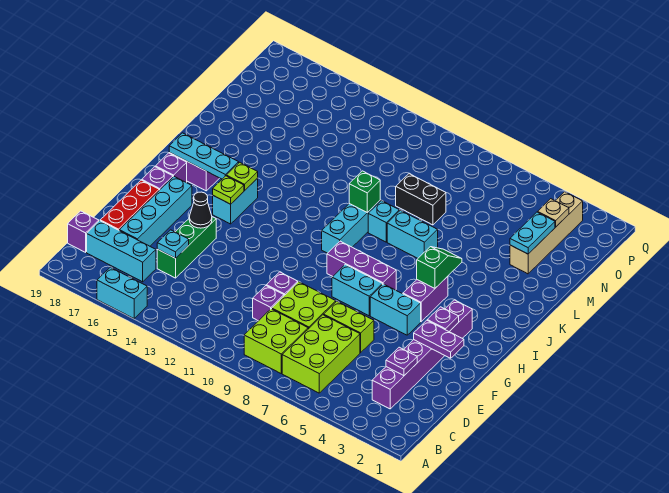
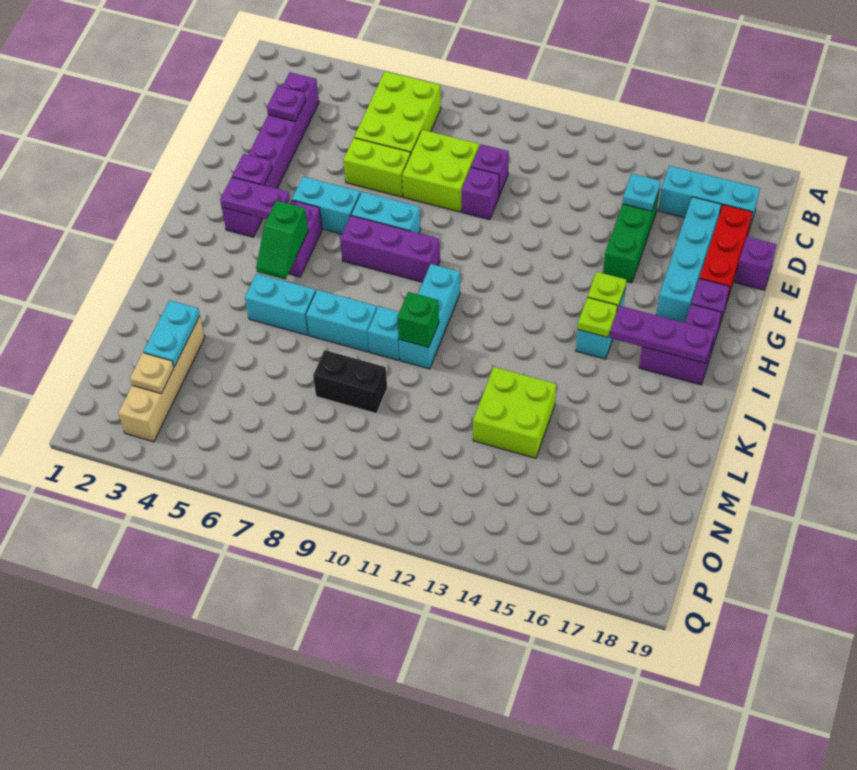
cyan brick A15:A16 level 1 -> cyan brick K5:K6 level 1
lime brick B8:C9 level 1 -> lime brick L13:M14 level 1
purple brick C19 level 1 -> purple brick E19 level 1
purple plate F2:F3 level 2 -> purple plate H3:H4 level 2
black cone F15 level 2 -> none
cyan plate I16:I18 level 2 -> purple plate I16:I18 level 2

